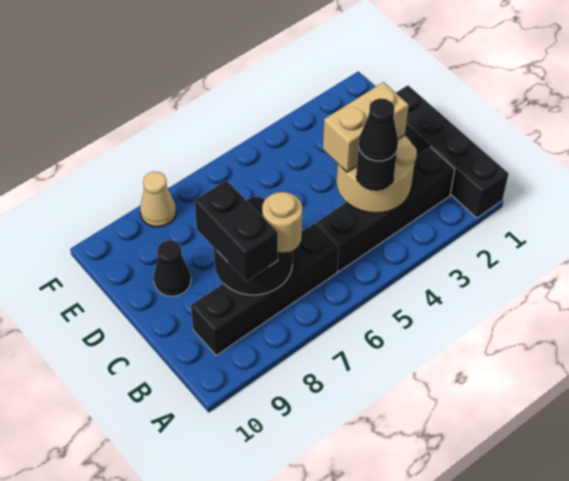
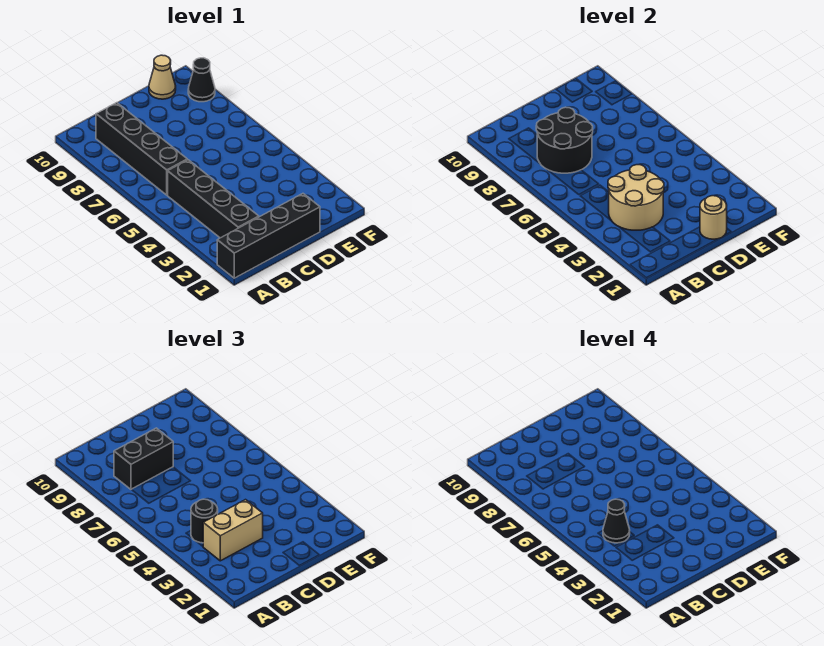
tan round brick B7 level 3 -> tan round brick D1 level 2
tan brick C3:C4 level 3 -> tan brick B3:C3 level 3
black cone D9 level 1 -> black cone F9 level 1
tan cone F8 level 1 -> tan cone E10 level 1

